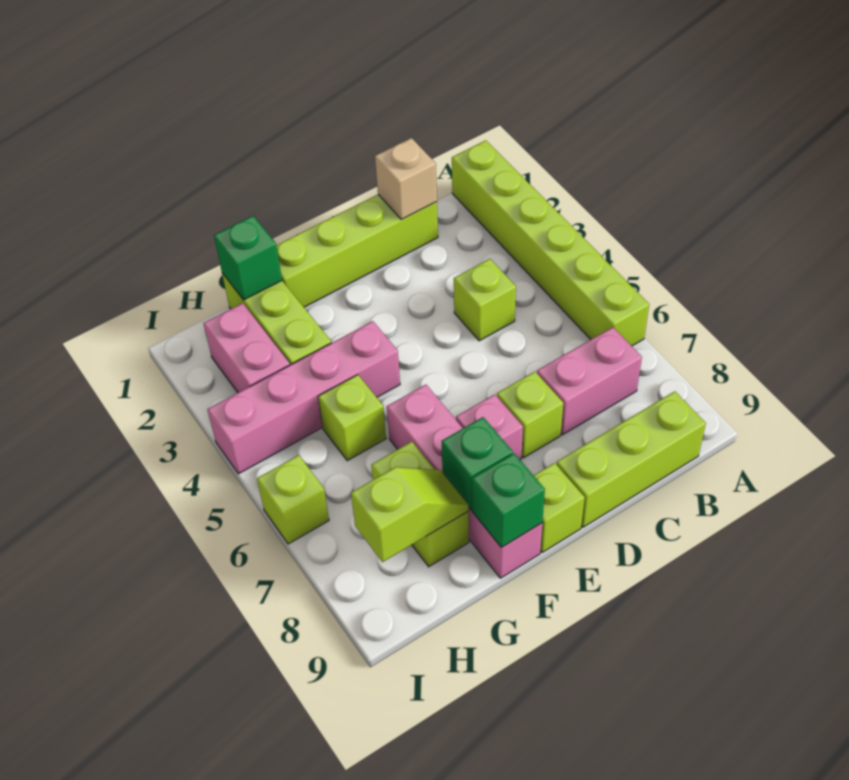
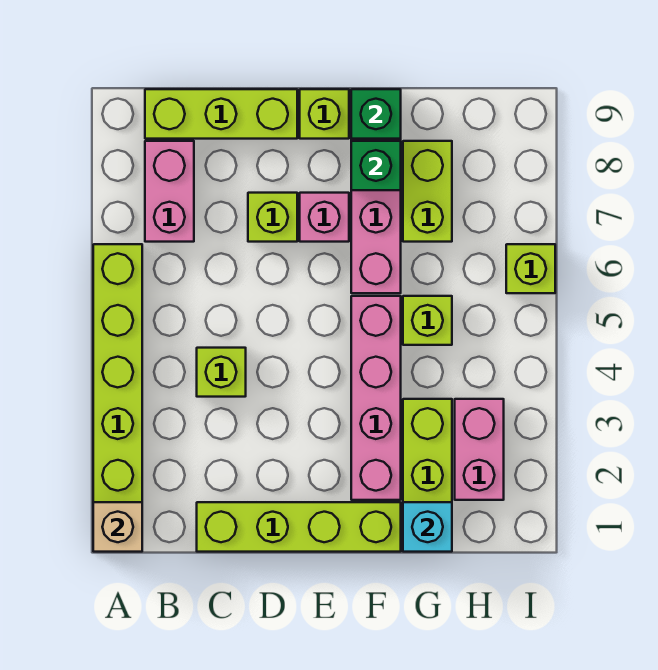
pink brick B7:C7 level 1 -> pink brick B7:B8 level 1
tan brick C1 level 2 -> tan brick A1 level 2
pink brick F4:I4 level 1 -> pink brick F2:F5 level 1
green brick G1 level 2 -> cyan brick G1 level 2
lime slope G8:H8 level 2 top H -> none

